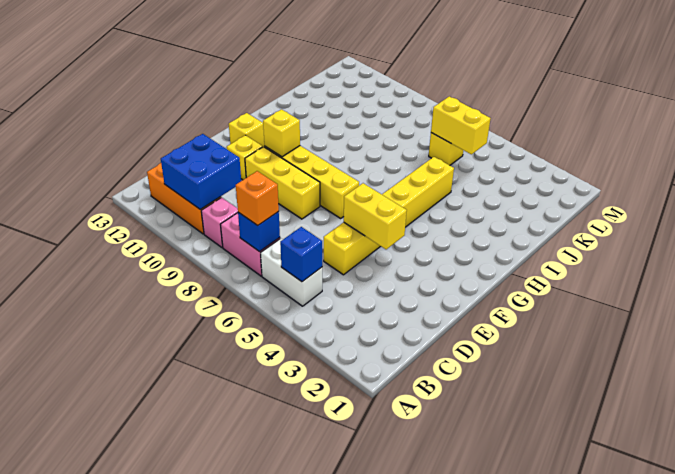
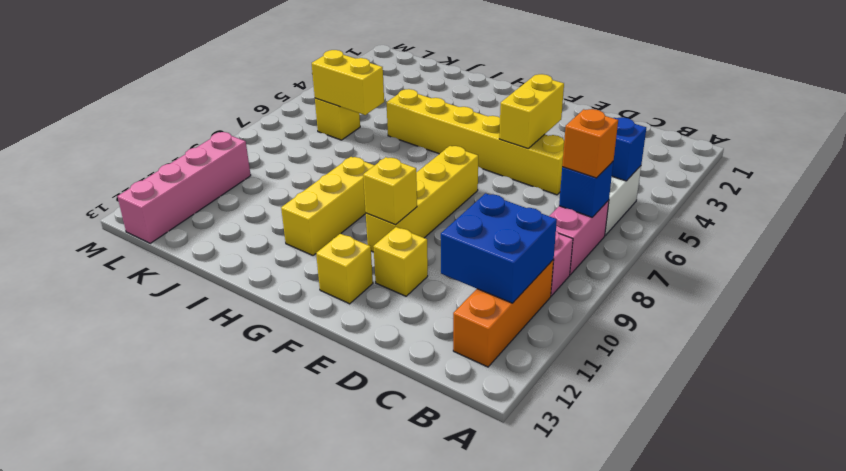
yellow brick E8:E10 level 1 -> yellow brick H9:H11 level 1
yellow brick K5:K6 level 2 -> yellow brick J6:K6 level 2
none -> pink brick L10:L13 level 1

